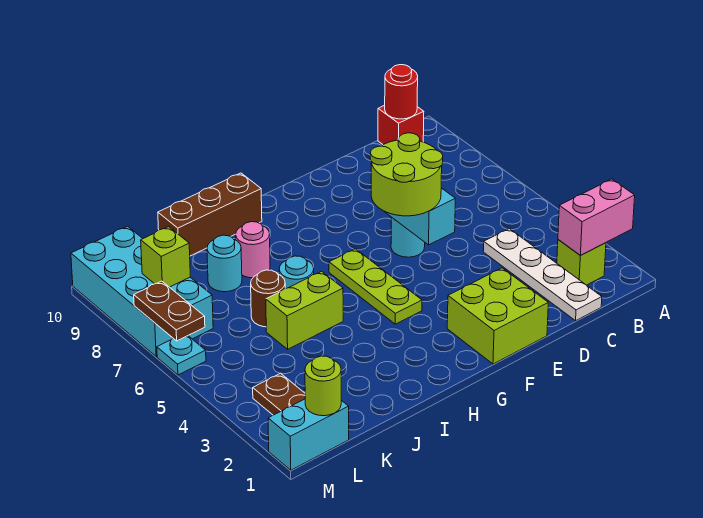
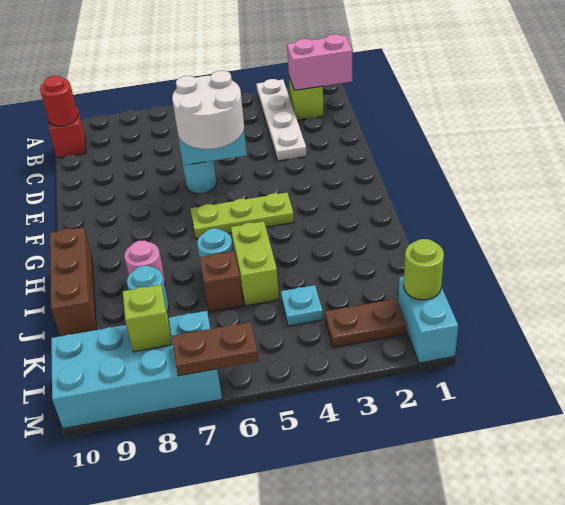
pink brick A2:B2 level 2 -> pink brick B1:B2 level 2
white plate C1:C4 level 1 -> white plate A3:D3 level 1
lime brick E1:F2 level 1 -> none
lime round brick E5:F6 level 3 -> white round brick E5:F6 level 3
brown round brick J6 level 1 -> brown brick J6 level 1
cyan plate M6 level 1 -> cyan plate K4 level 1

